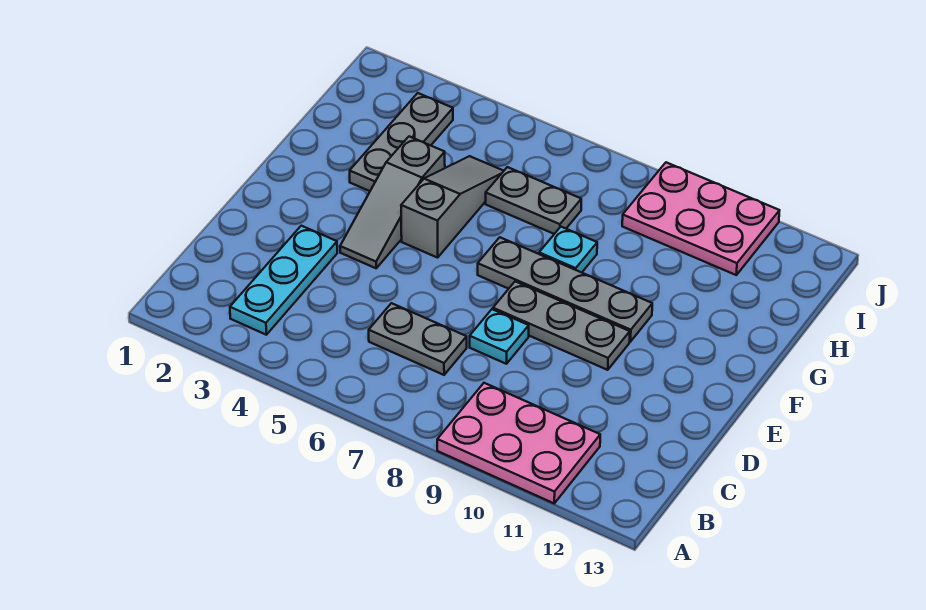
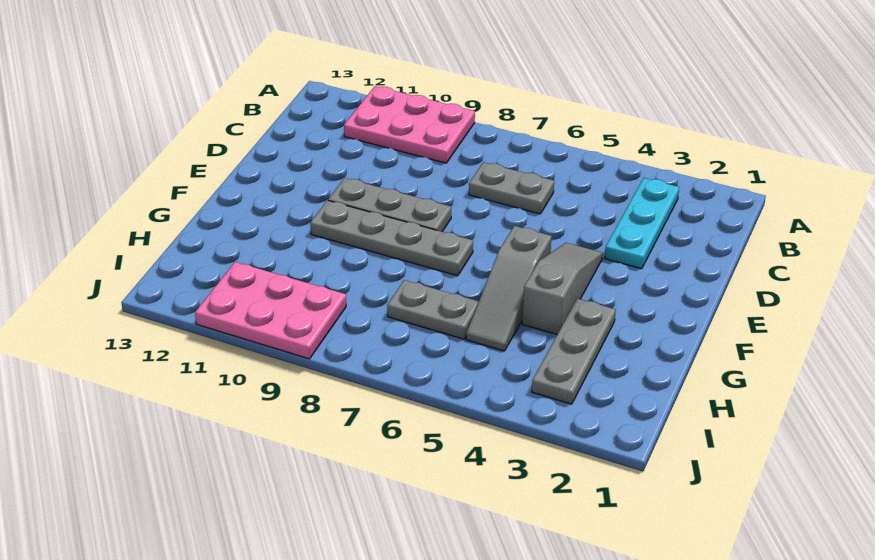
cyan plate D8 level 1 -> none
cyan plate G8 level 1 -> none

